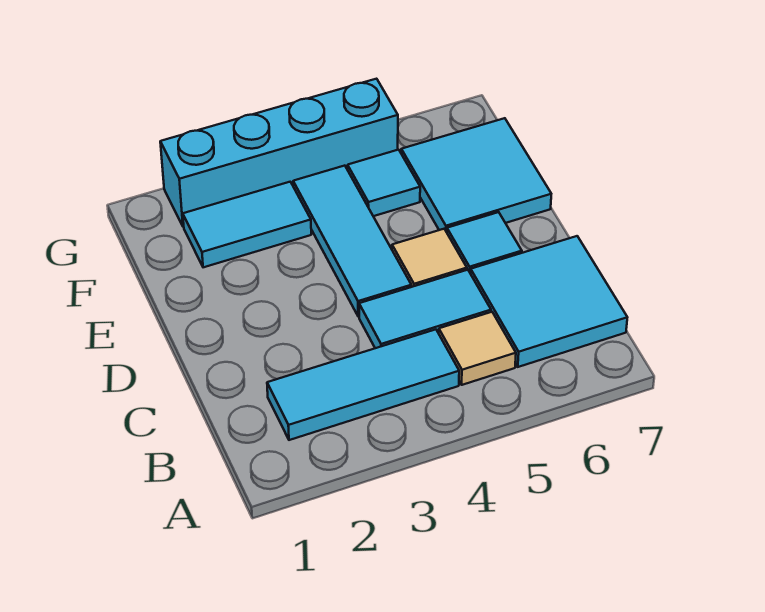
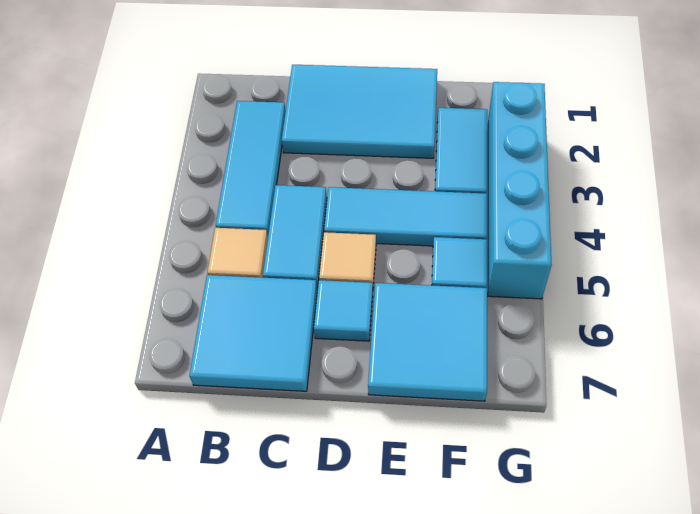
none -> cyan tile C1:E2 level 1

